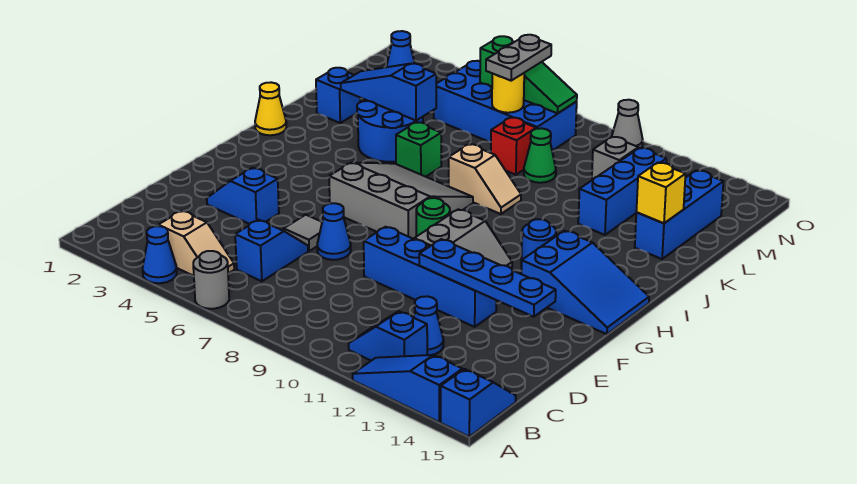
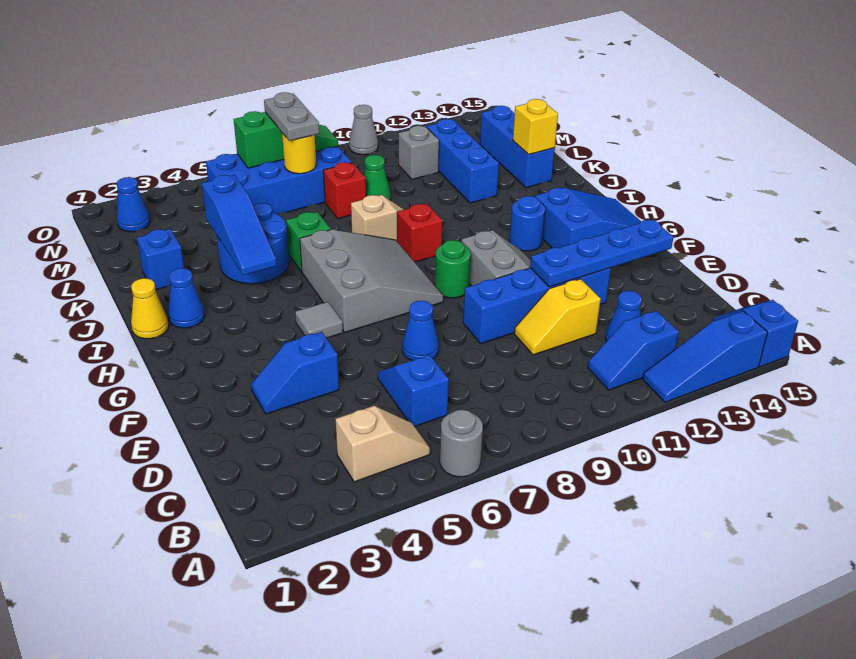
blue cone A4 level 1 -> blue cone I2 level 1
none -> yellow slope D10:D11 level 1 top 11
grey tile E6 level 1 -> grey tile G5 level 1
grey slope G6:I8 level 1 top G -> grey slope G6:I8 level 1 top 6
none -> red brick I9 level 1
blue slope K3:K5 level 2 top 5 -> blue slope I4:K4 level 2 top K

